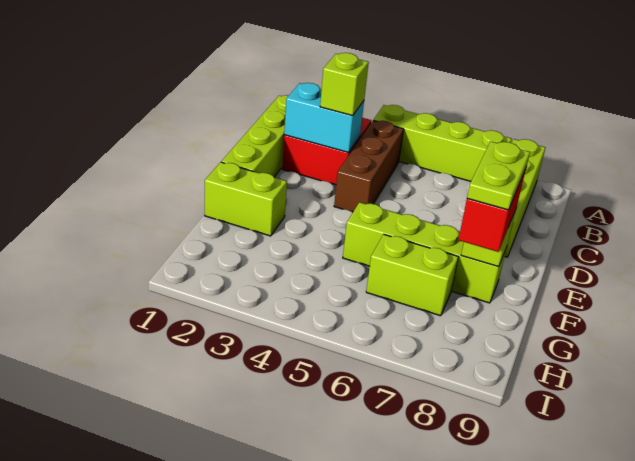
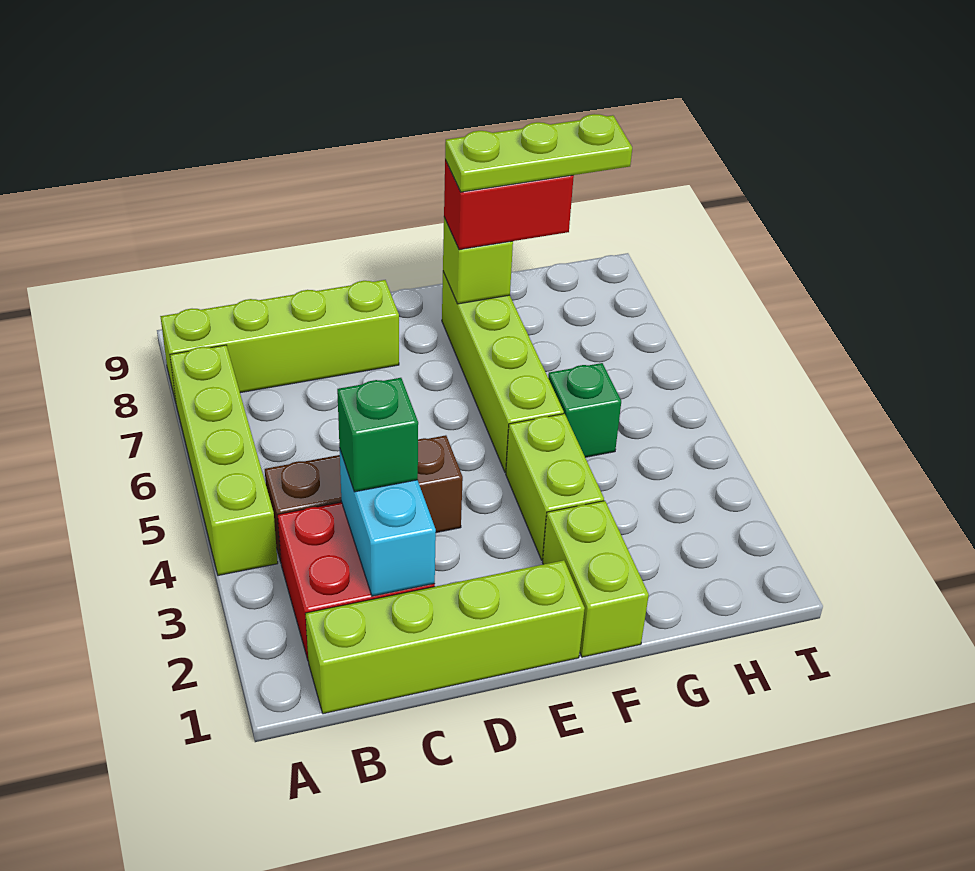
lime brick C3 level 3 -> green brick C3 level 3
lime plate F8:G8 level 4 -> lime plate F8:H8 level 4
none -> green brick G5 level 1
lime brick G6:G7 level 1 -> lime brick F3:F4 level 1

